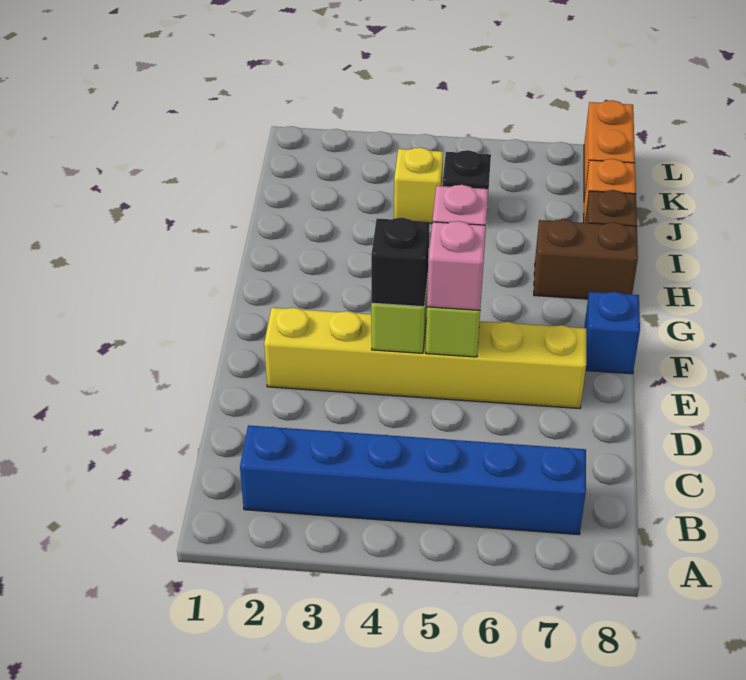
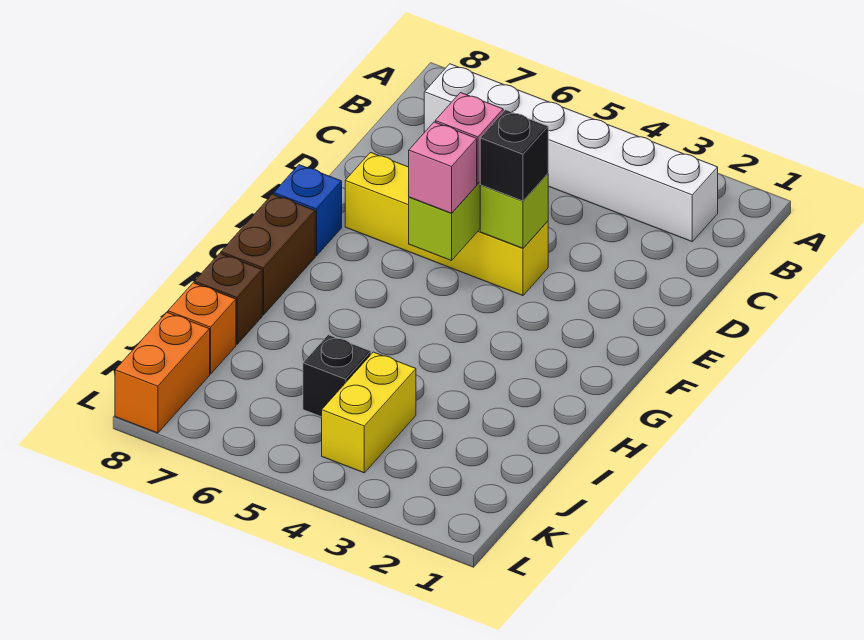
blue brick B2:B7 level 1 -> white brick B2:B7 level 1
yellow brick E2:E7 level 1 -> yellow brick E4:E7 level 1
brown brick H7:H8 level 1 -> brown brick G8:H8 level 1
yellow brick J4 level 1 -> yellow brick J4:K4 level 1

